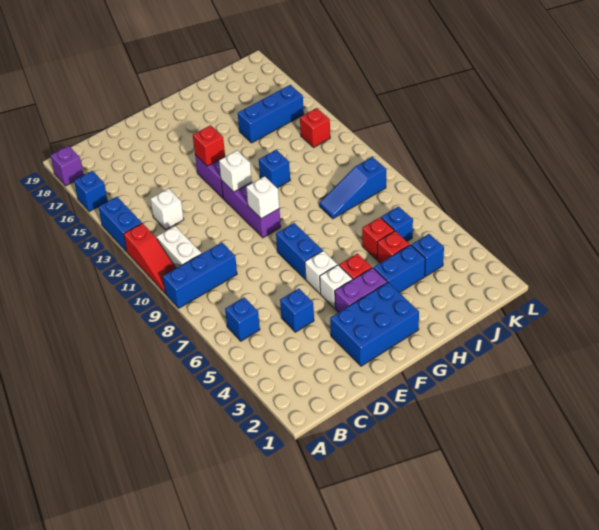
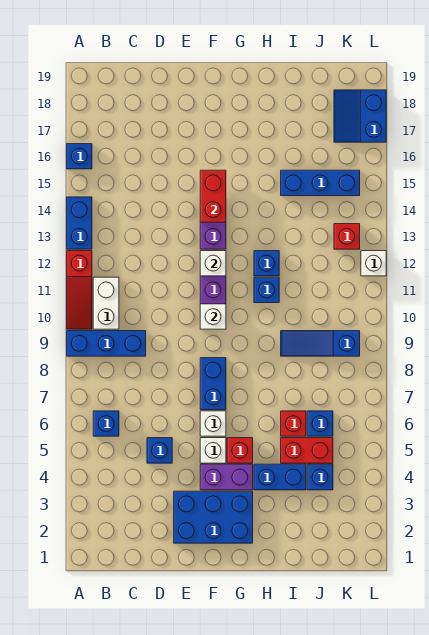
purple brick A18 level 1 -> none
white brick C13 level 1 -> white brick L12 level 1
red brick F14 level 2 -> red brick F14:F15 level 2
none -> blue brick H11 level 1
red brick I5 level 1 -> red brick I5:J5 level 1
none -> blue slope K17:L18 level 1 top L

